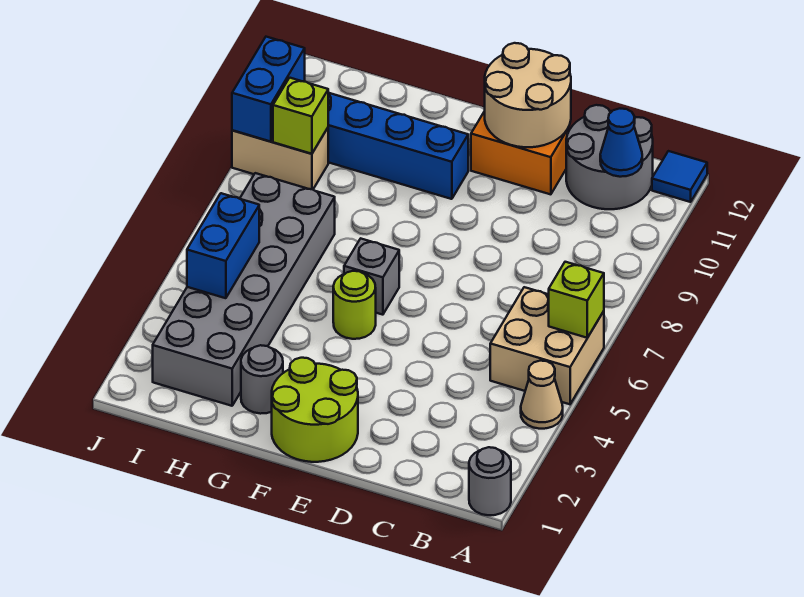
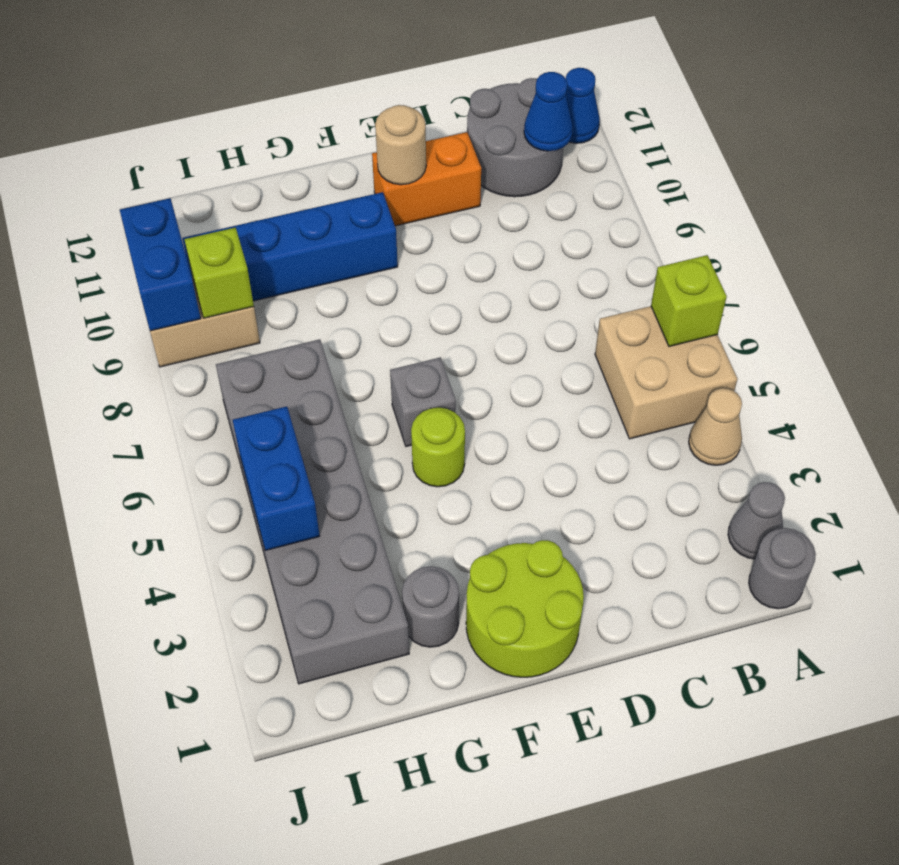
none -> grey cone A2 level 1
blue tile A12 level 1 -> blue cone A12 level 1
tan round brick D11:E12 level 2 -> tan round brick E11 level 2

